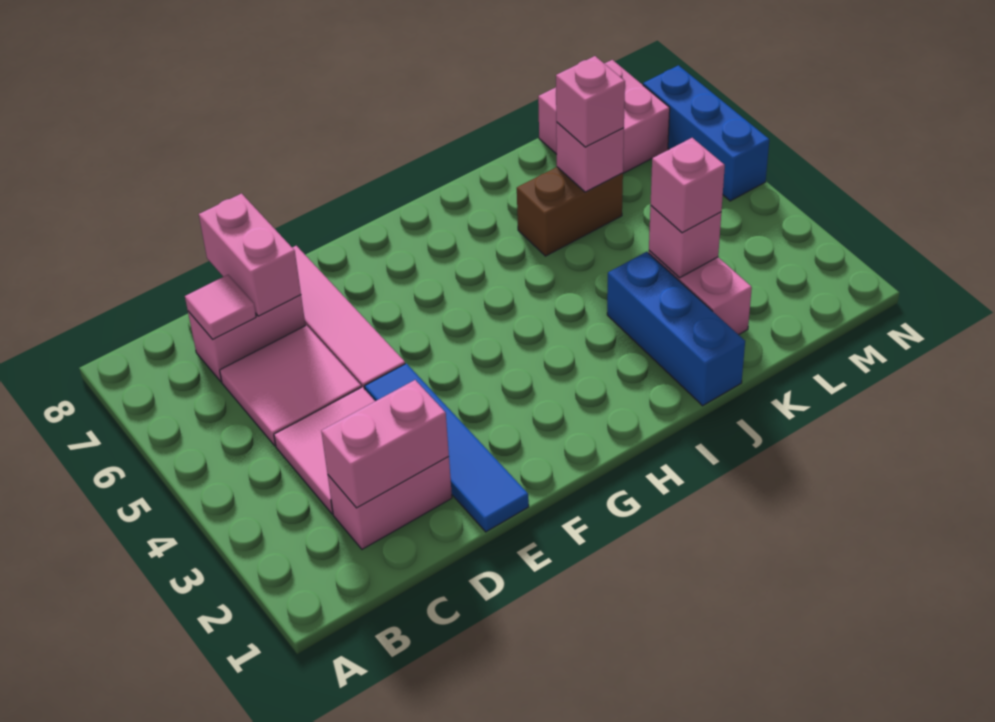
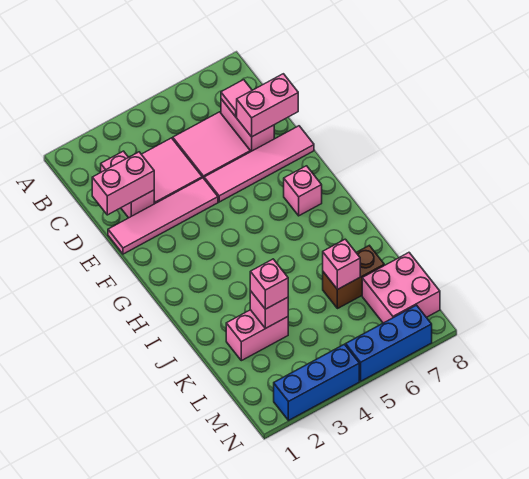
pink brick C2:D2 level 2 -> pink brick D1:D2 level 2
blue tile E1:E4 level 1 -> pink tile E1:E4 level 1
blue brick J1:J3 level 1 -> blue brick N2:N4 level 1
brown brick J6:K6 level 1 -> brown brick K6:K7 level 1
pink brick K6 level 3 -> pink brick G7 level 1

